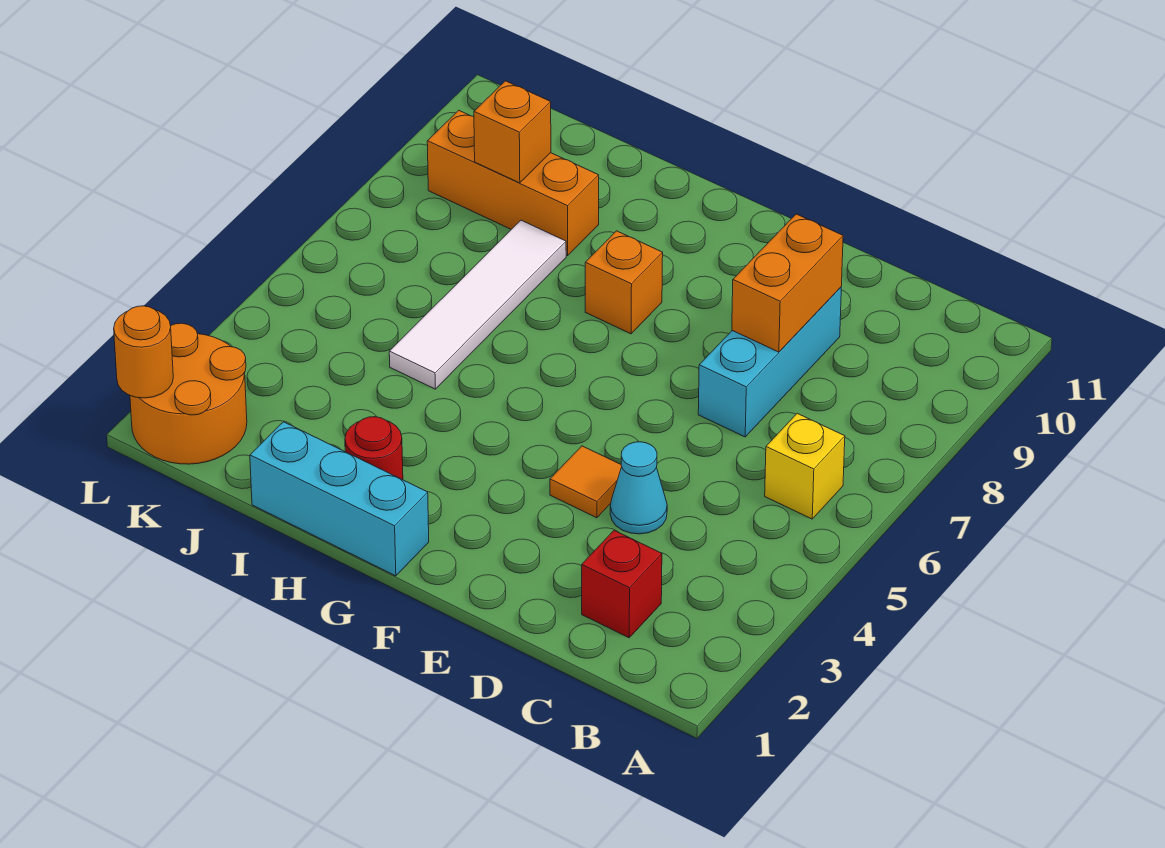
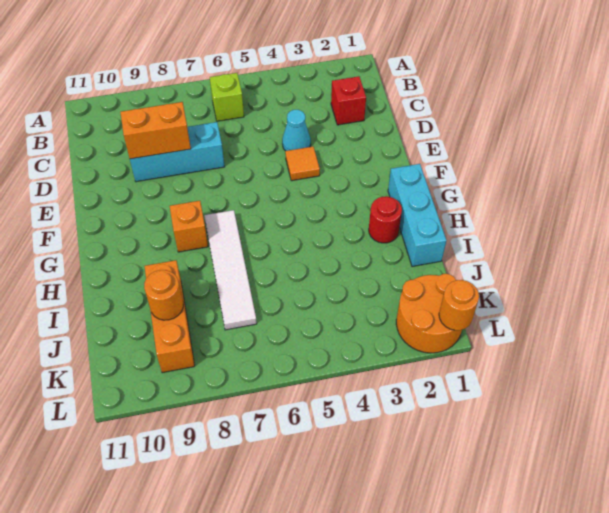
yellow brick B6 level 1 -> lime brick B6 level 1
white tile I5:I8 level 1 -> white tile G7:J7 level 1
orange brick J9 level 2 -> orange round brick J9 level 2

